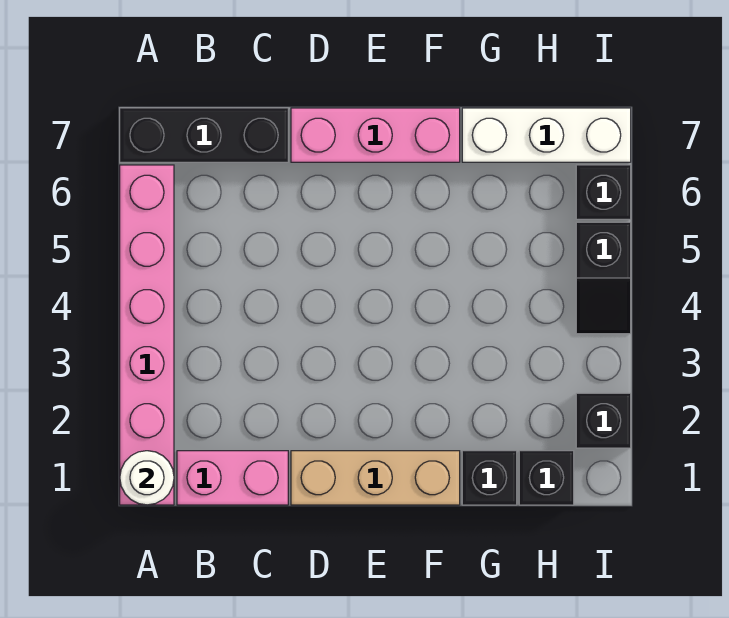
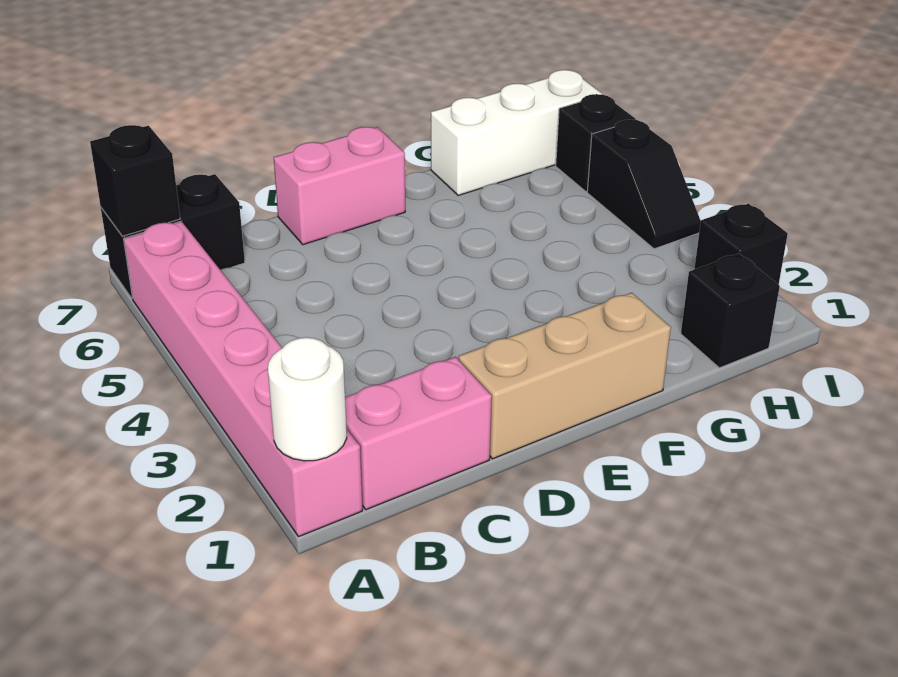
black brick A7:C7 level 1 -> black brick A7:B7 level 1
pink brick D7:F7 level 1 -> pink brick D7:E7 level 1
black brick G1 level 1 -> black brick A7 level 2

